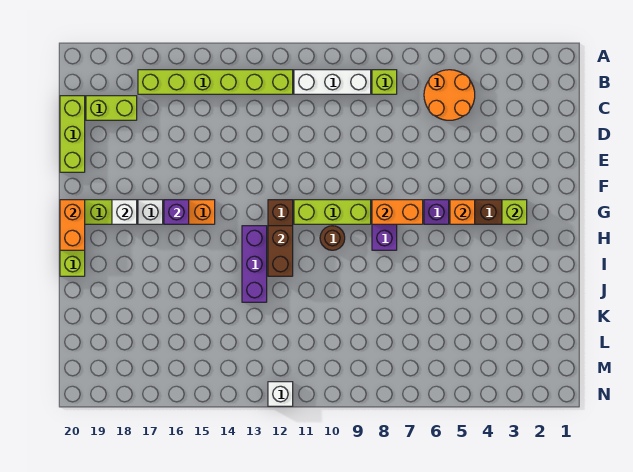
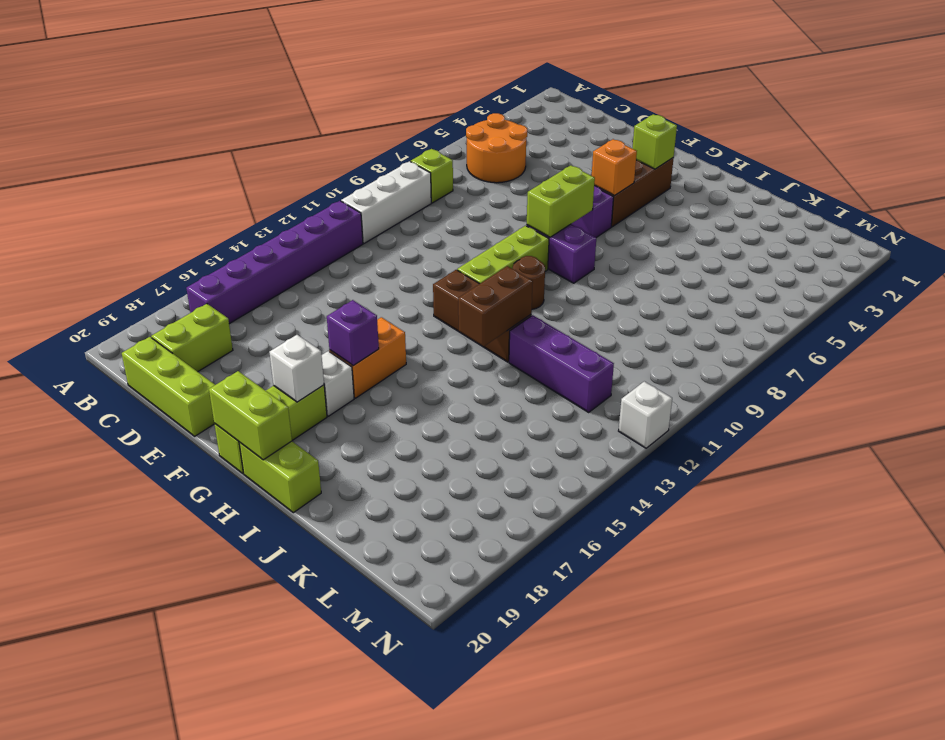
lime brick B12:B17 level 1 -> purple brick B12:B17 level 1
orange brick G7:G8 level 2 -> lime brick G7:G8 level 2
orange brick G20:H20 level 2 -> lime brick G20:H20 level 2
brown brick H12:I12 level 2 -> brown brick I12:I13 level 2
purple brick H13:J13 level 1 -> purple brick J12:L12 level 1

